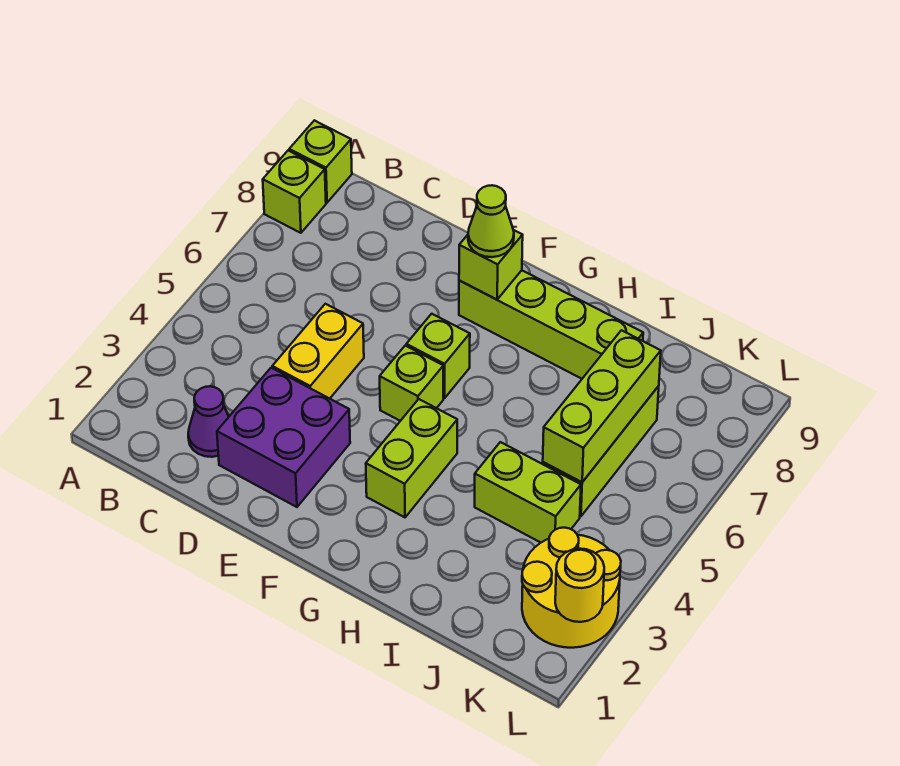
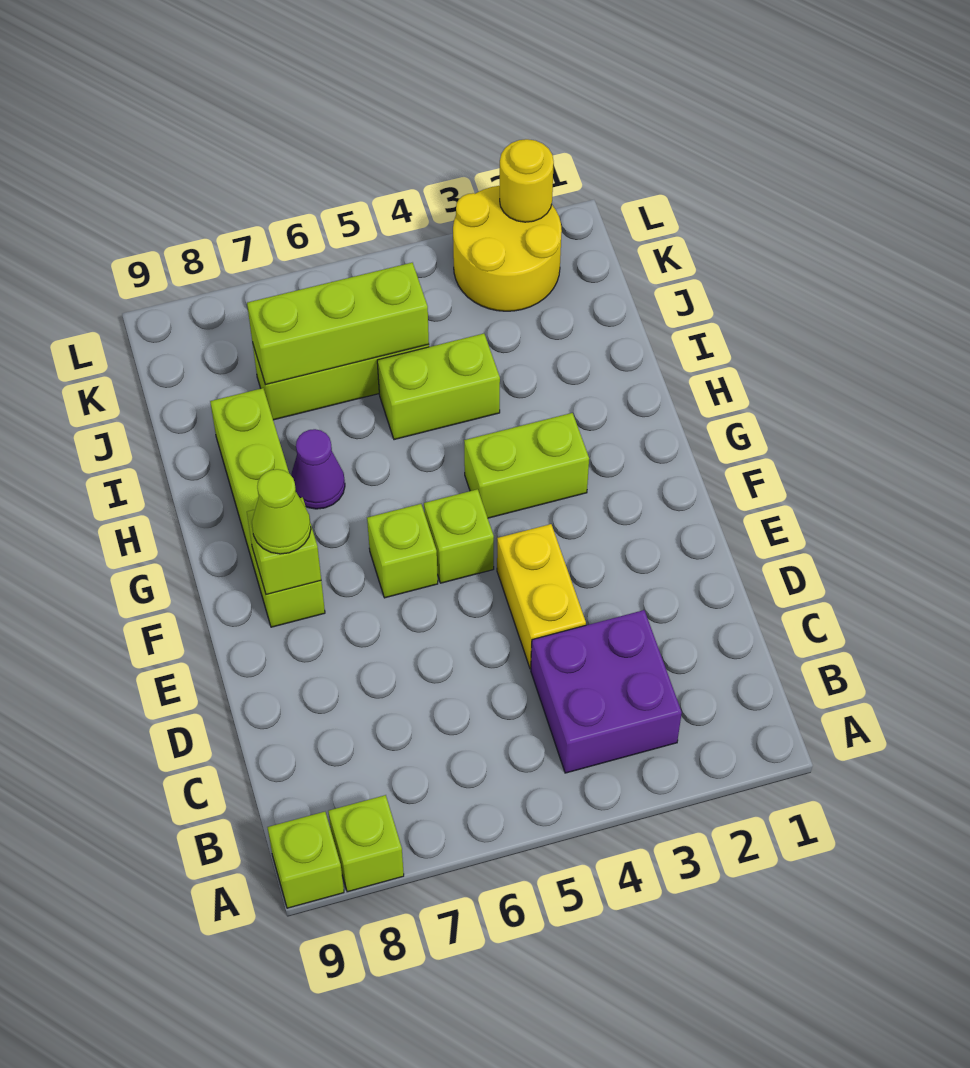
purple cone C2 level 1 -> purple cone H7 level 1
purple brick D2:E3 level 1 -> purple brick B3:C4 level 1
yellow brick D4:D5 level 1 -> yellow brick D4:E4 level 1
lime brick I4:J4 level 1 -> lime brick I4:I5 level 1

